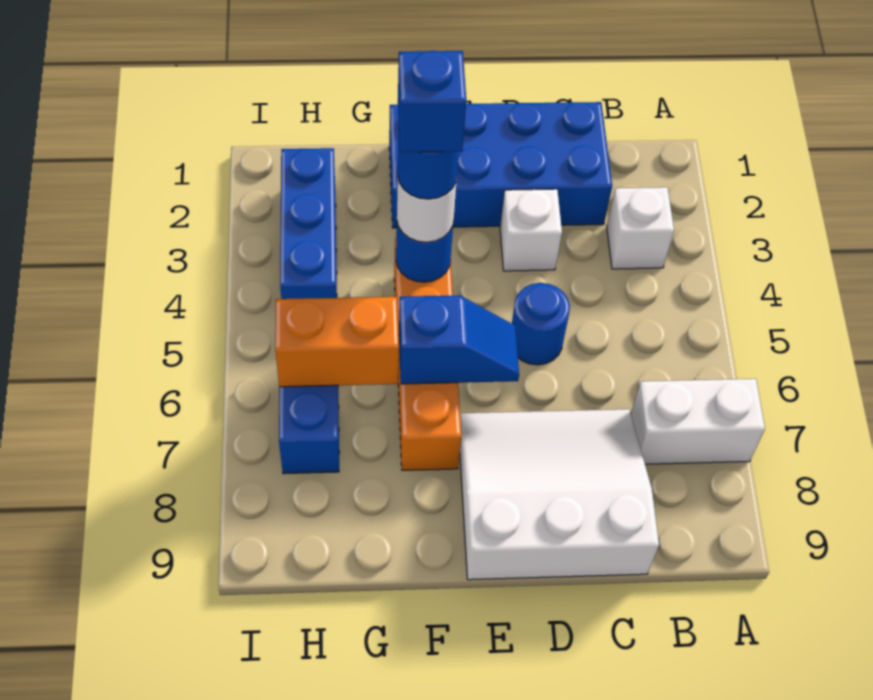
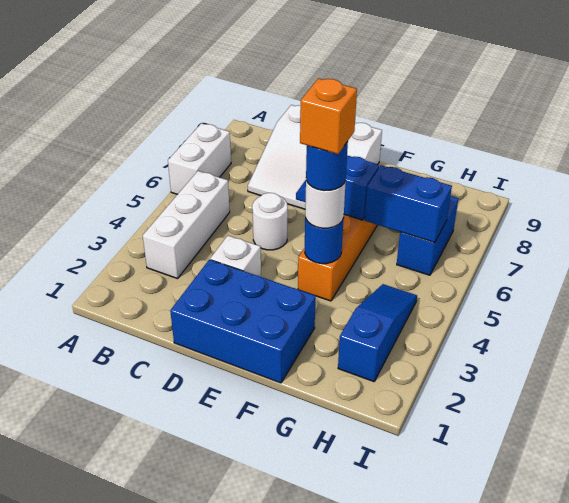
white brick A7:B7 level 1 -> white brick A6:A7 level 1
white brick B3 level 1 -> white brick B3:B5 level 1
blue brick C1:F2 level 1 -> blue brick D1:F2 level 1
blue round brick D5 level 1 -> white round brick D5 level 1
blue brick F4 level 5 -> orange brick F4 level 5
orange brick G6:H6 level 2 -> blue brick G6:H6 level 2
blue brick H2:H4 level 1 -> blue slope H2:H4 level 1 top 2

